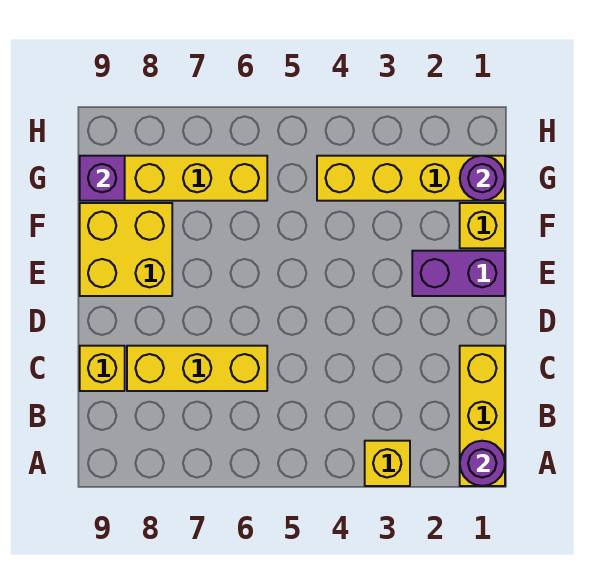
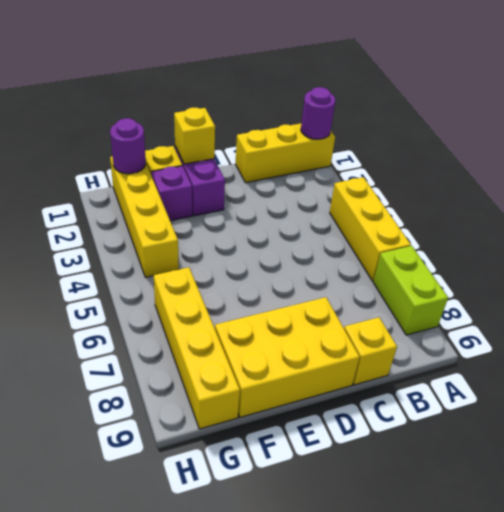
yellow brick A3 level 1 -> yellow brick E1 level 2
none -> lime brick A7:A8 level 1
yellow brick C6:C8 level 1 -> yellow brick A4:A6 level 1
yellow brick E8:F9 level 1 -> yellow brick D8:F9 level 1
purple brick G9 level 2 -> purple brick F2 level 1

